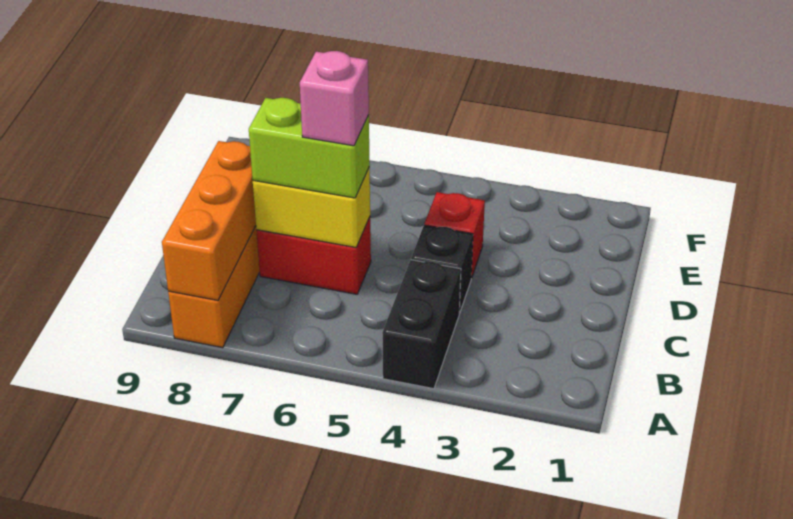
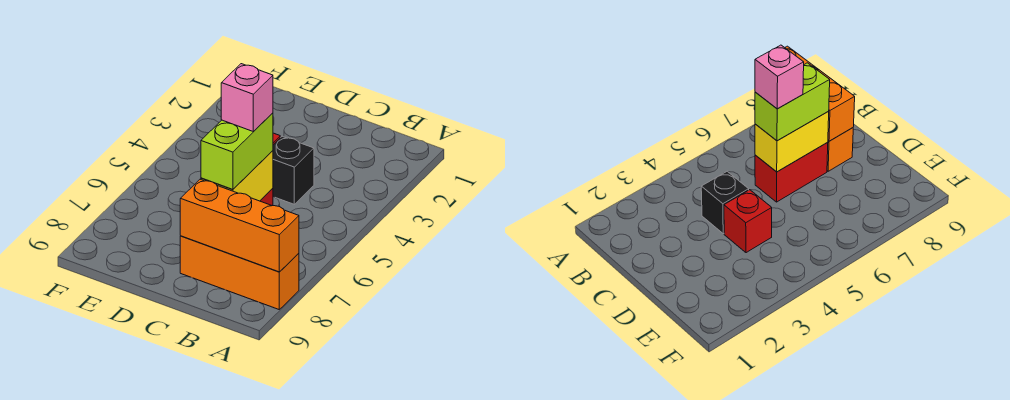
black brick A4:B4 level 1 -> none

